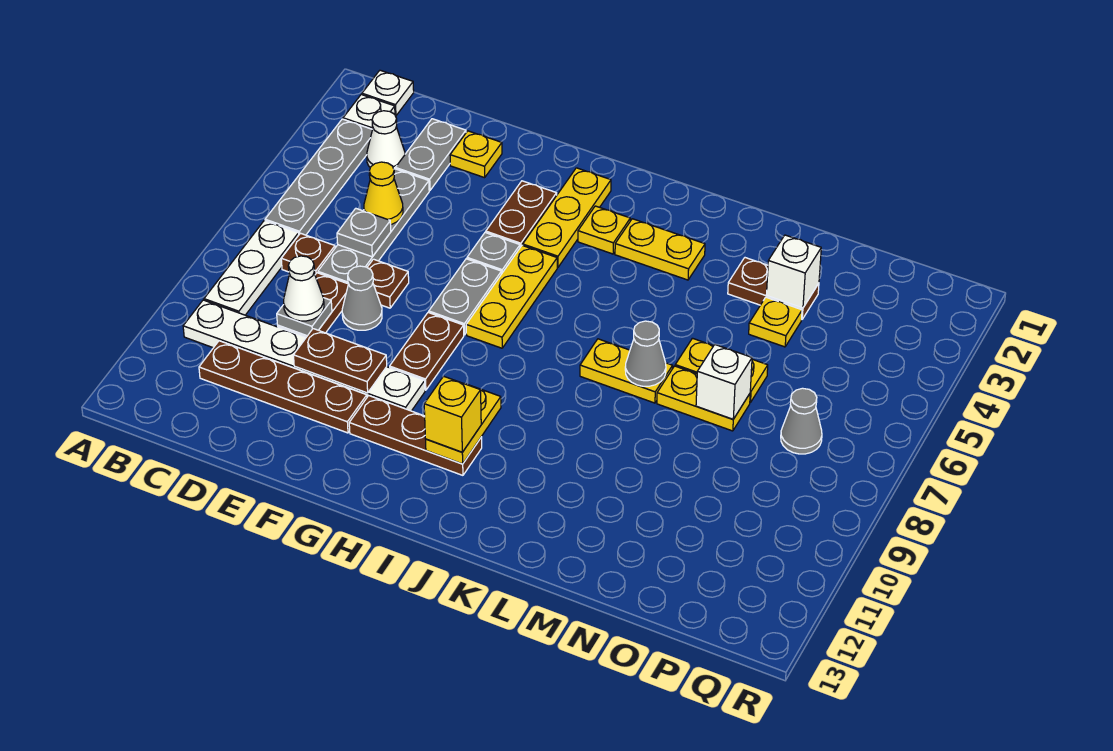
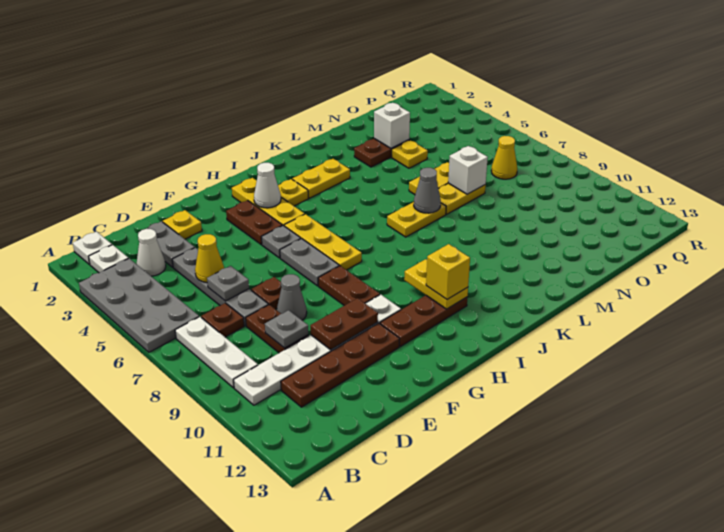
grey plate B3:B6 level 1 -> grey plate A3:B6 level 1
white cone D9 level 3 -> white cone H3 level 2
grey cone P7 level 1 -> yellow cone P7 level 1

